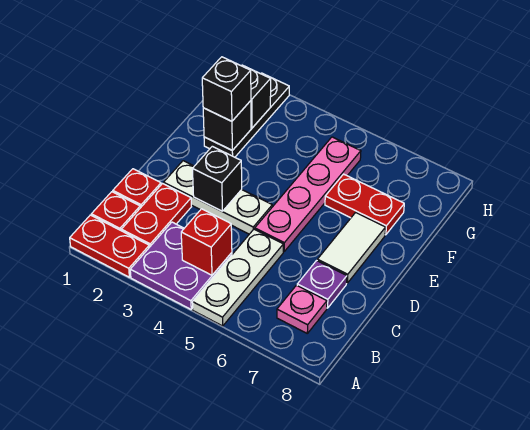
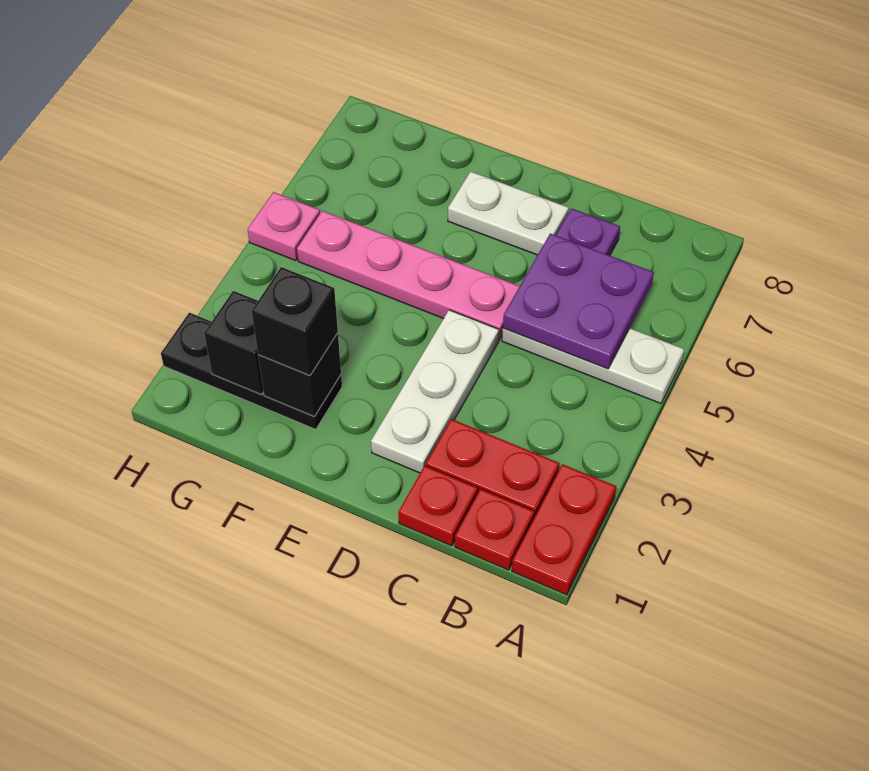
purple plate A3:B4 level 1 -> purple plate B5:C6 level 2
red brick B4 level 2 -> none
pink plate B7 level 1 -> pink plate H5 level 1
black brick D3 level 2 -> none
white tile D7:E7 level 1 -> white plate D7:E7 level 1
red plate F6:F7 level 1 -> none

